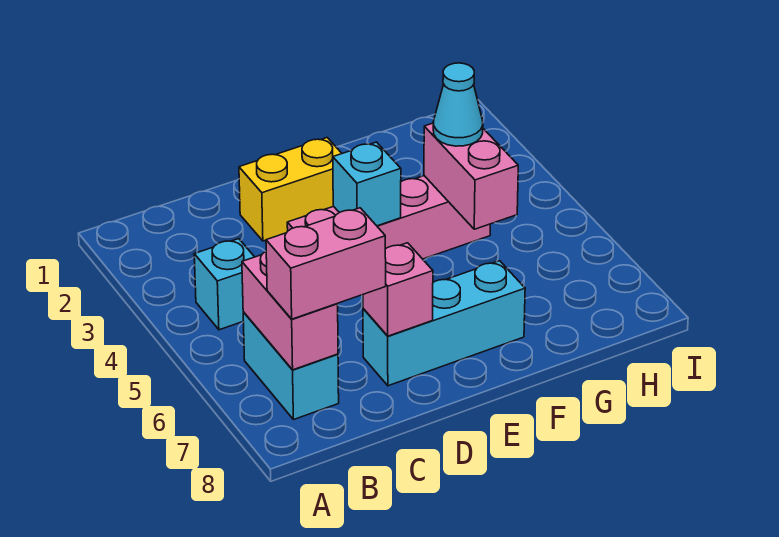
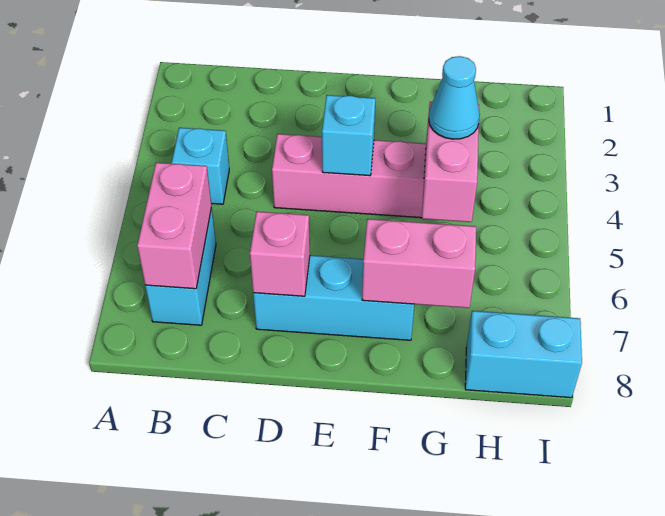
pink brick B7:C7 level 3 -> pink brick F7:G7 level 2
yellow brick D2:E2 level 1 -> none
none -> cyan brick H8:I8 level 1

